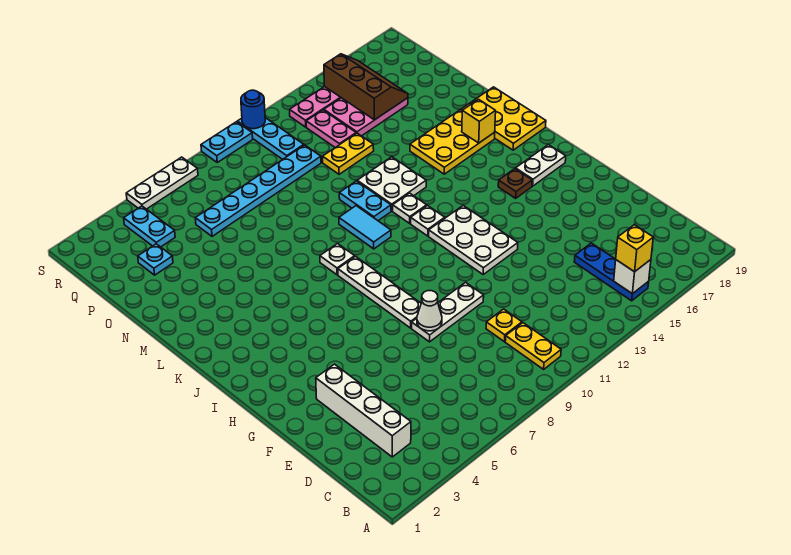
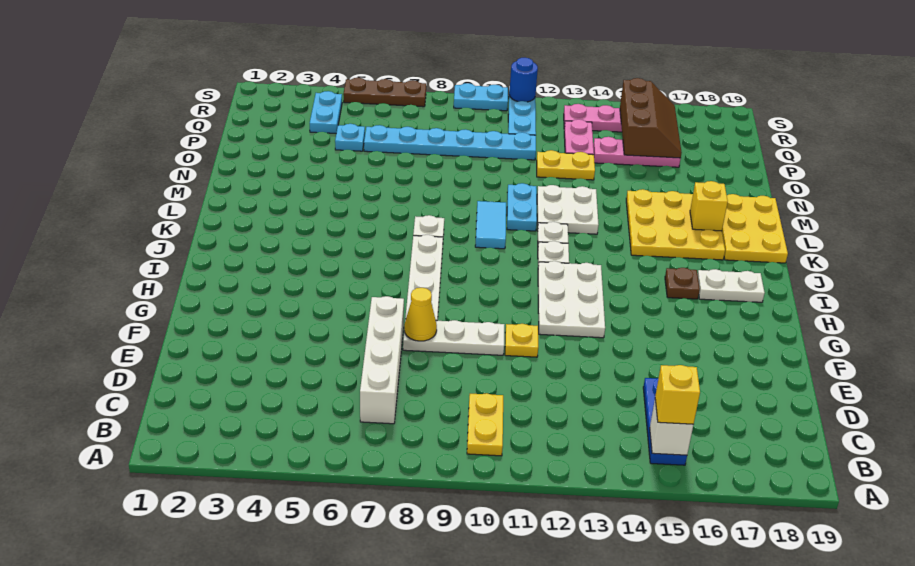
white brick C3:F3 level 1 -> white brick C7:F7 level 1
yellow plate D10 level 1 -> yellow plate F11 level 1
white cone F8 level 2 -> yellow cone F8 level 2
yellow plate L15:M17 level 1 -> yellow plate K15:M17 level 1
cyan plate P3 level 1 -> cyan plate P5 level 1
pink plate P14:Q16 level 1 -> pink plate P14:P16 level 1
white plate S5:S7 level 1 -> brown plate S5:S7 level 1

